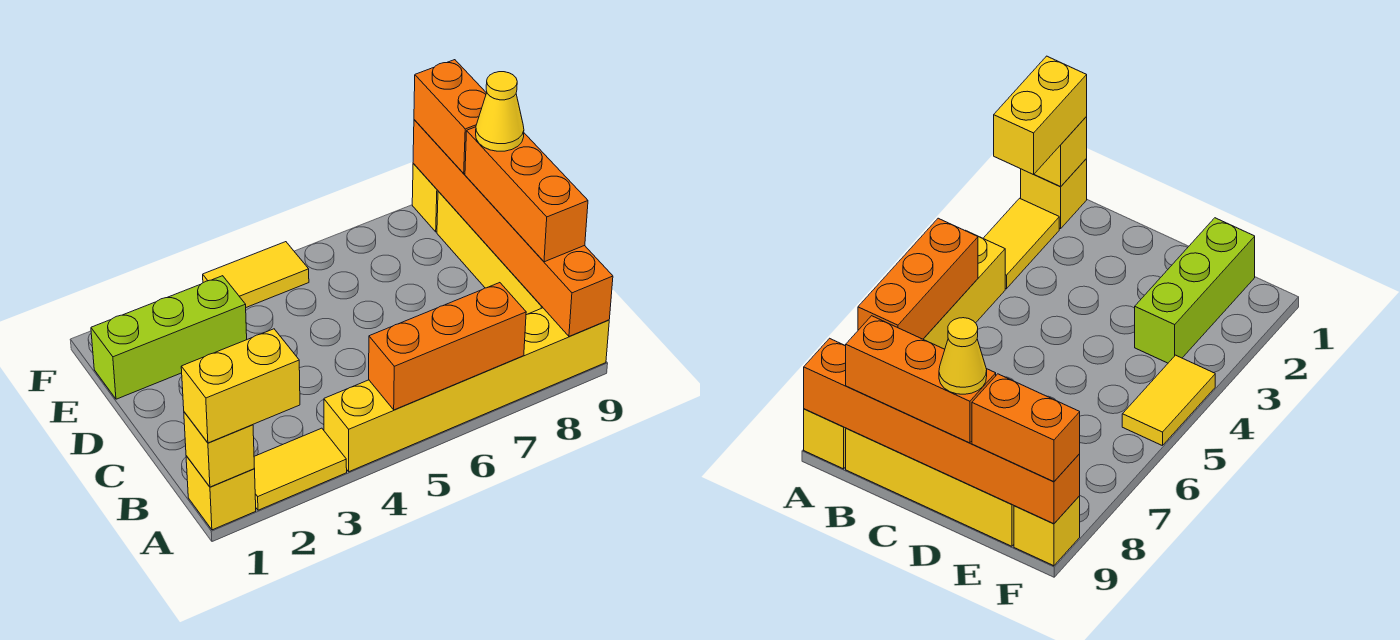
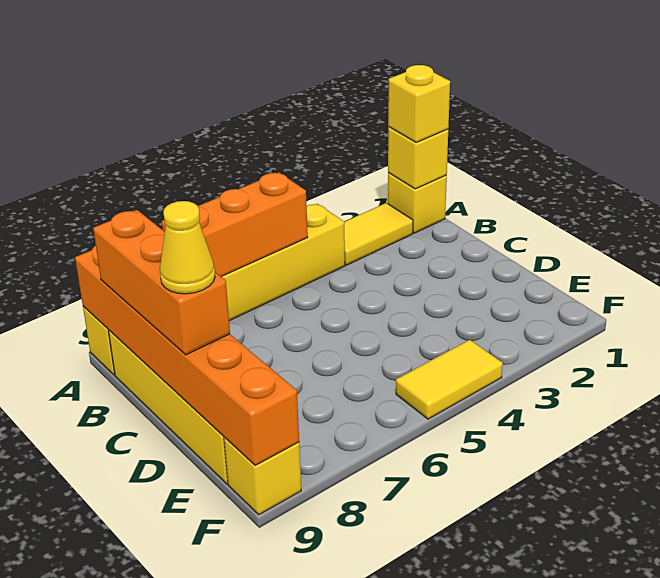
yellow brick A1:A2 level 3 -> yellow brick A1 level 3
lime brick E1:E3 level 1 -> none
orange brick E9:F9 level 3 -> none

